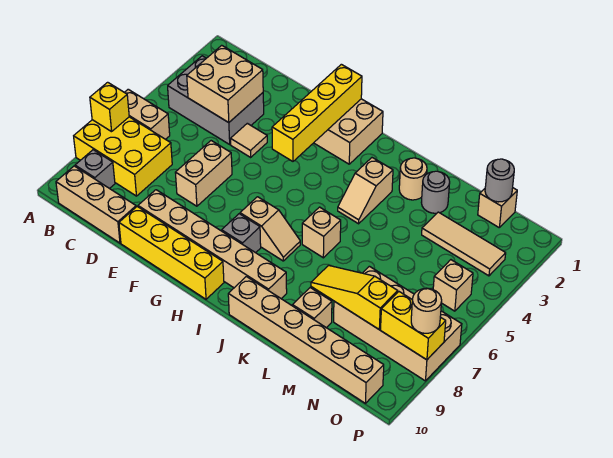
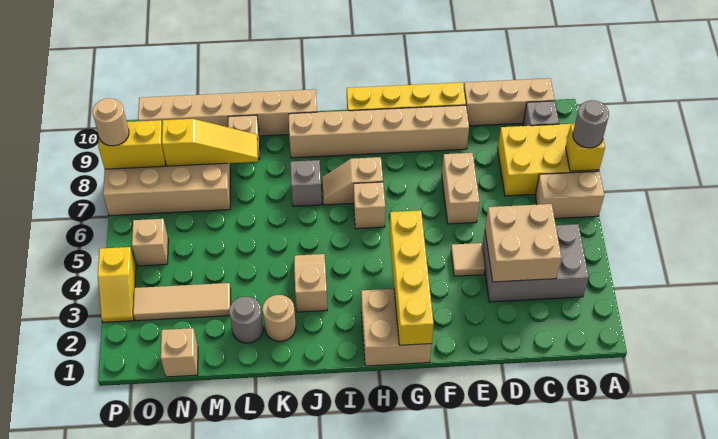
grey brick H8 level 1 -> grey brick J7 level 1
tan brick J6 level 1 -> tan brick H6 level 1
grey round brick N1 level 2 -> grey round brick A7 level 3
none -> yellow slope P3:P4 level 1 top 4

